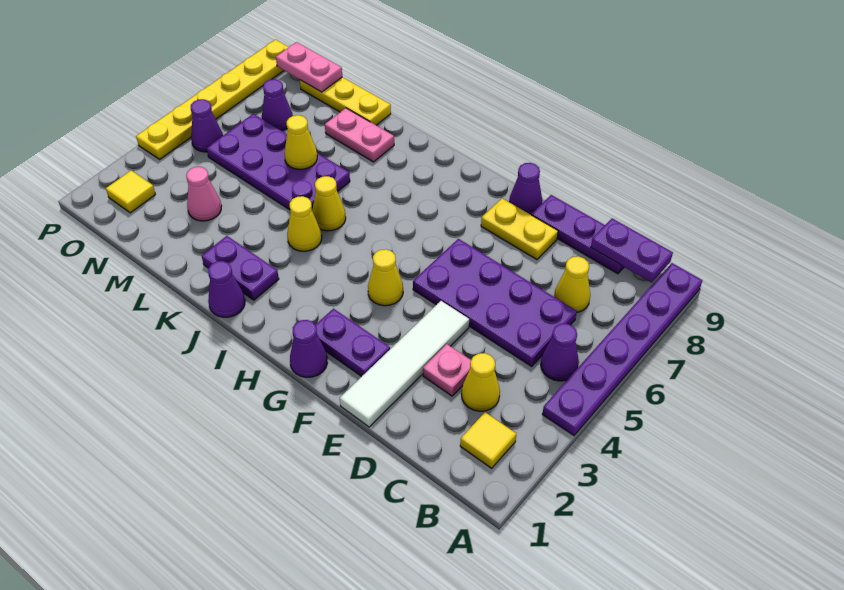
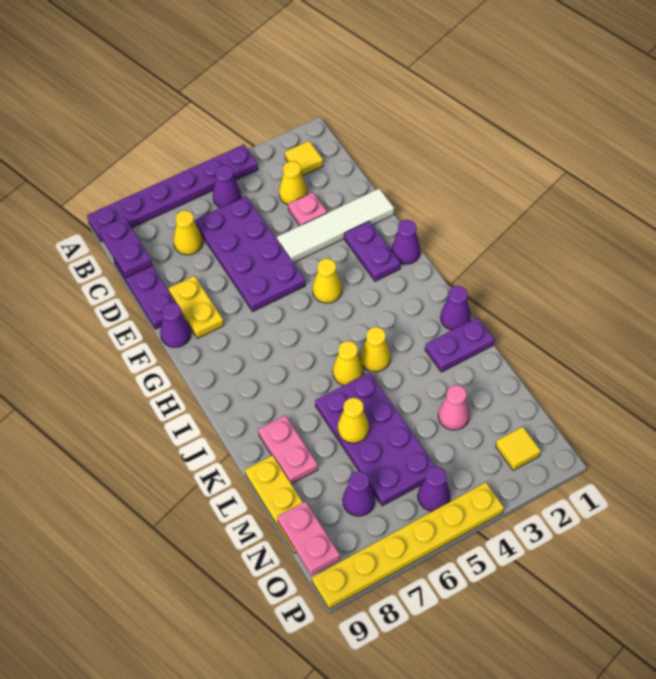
purple plate J2:K2 level 1 -> purple plate K1:K2 level 1

